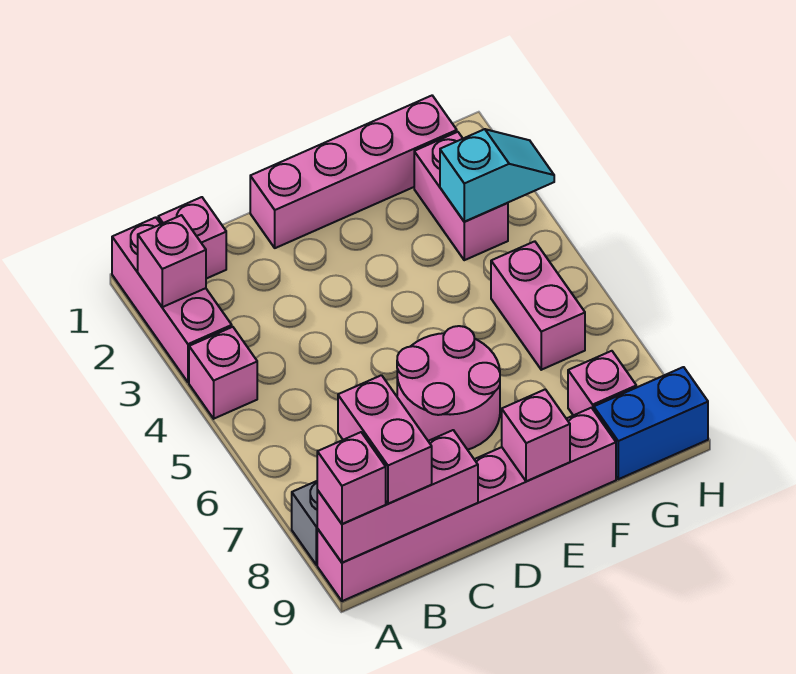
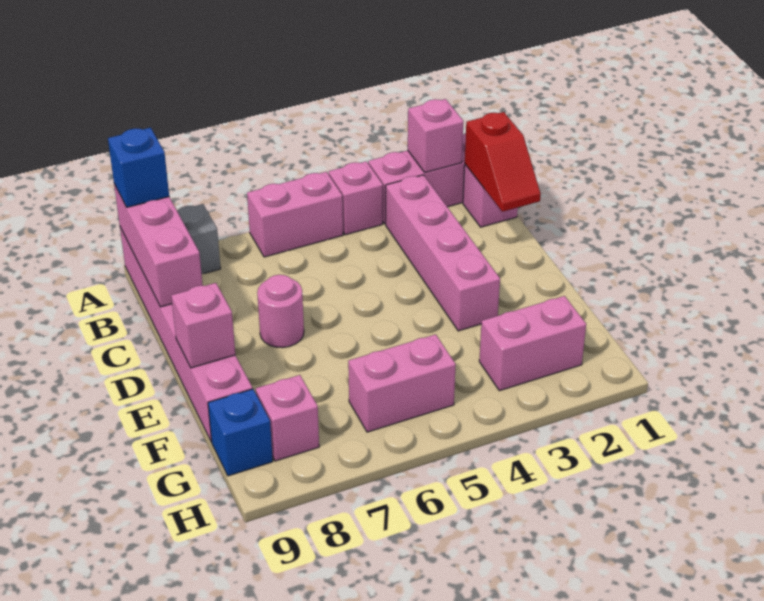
pink brick A9 level 3 -> blue brick A9 level 3
none -> red slope B1:C1 level 2 top B
pink brick B8:B9 level 3 -> pink brick A5:A6 level 1
pink brick D1:G1 level 1 -> pink brick B3:E3 level 1
pink round brick D6:E7 level 1 -> pink round brick D7 level 1
cyan slope G3:H3 level 2 top G -> none
blue brick G9:H9 level 1 -> blue brick G9 level 1

